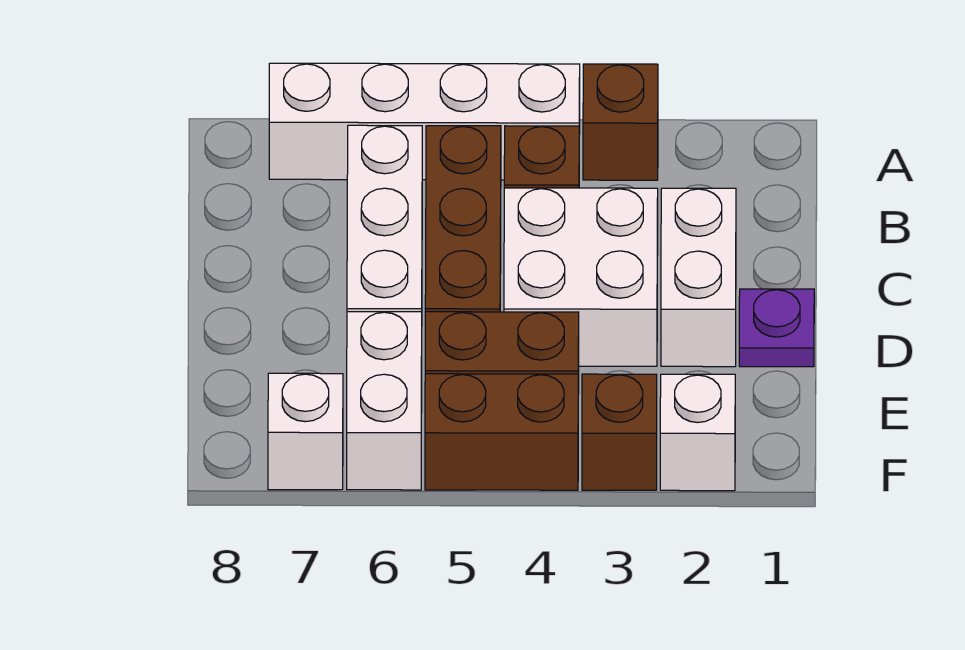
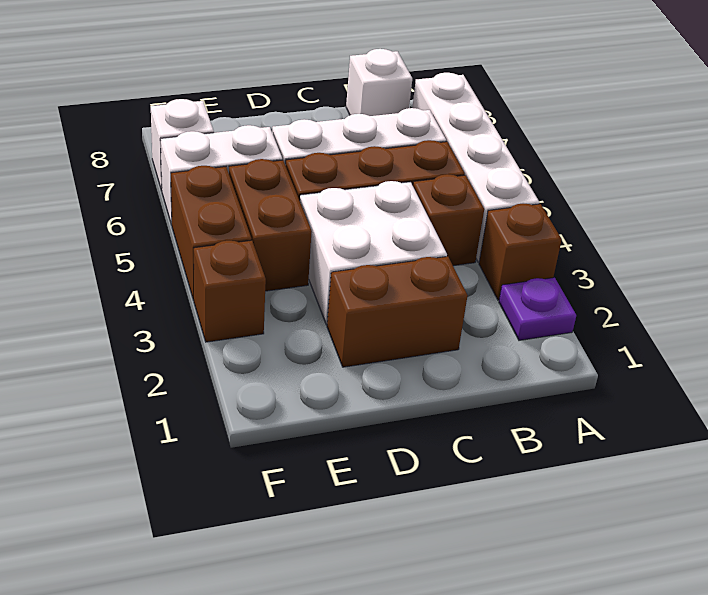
white brick C2:D2 level 1 -> brown brick C2:D2 level 1
purple plate D1 level 1 -> purple plate A2 level 1
white brick F2 level 1 -> white brick B8 level 1

